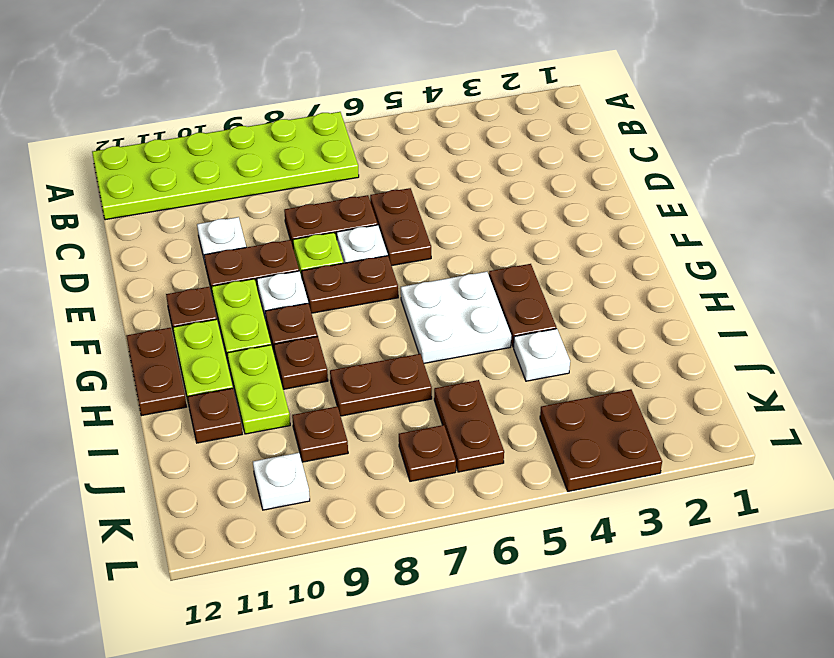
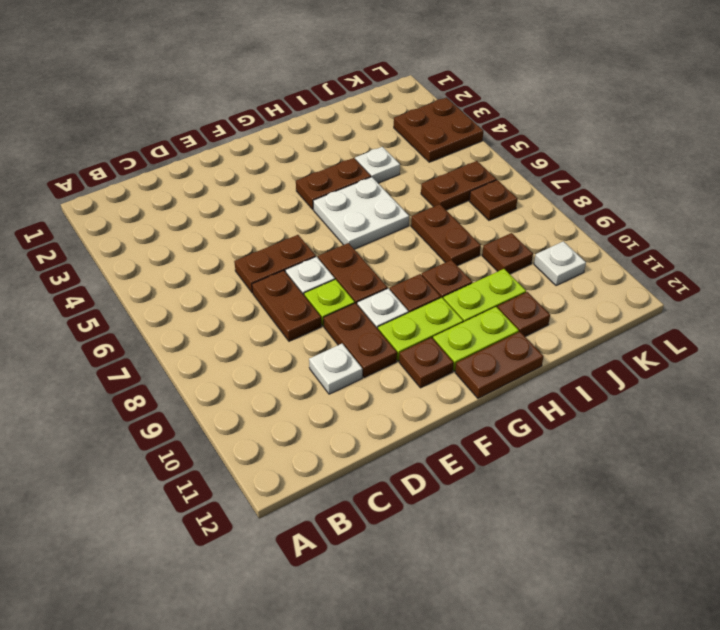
lime plate A7:B12 level 1 -> none

